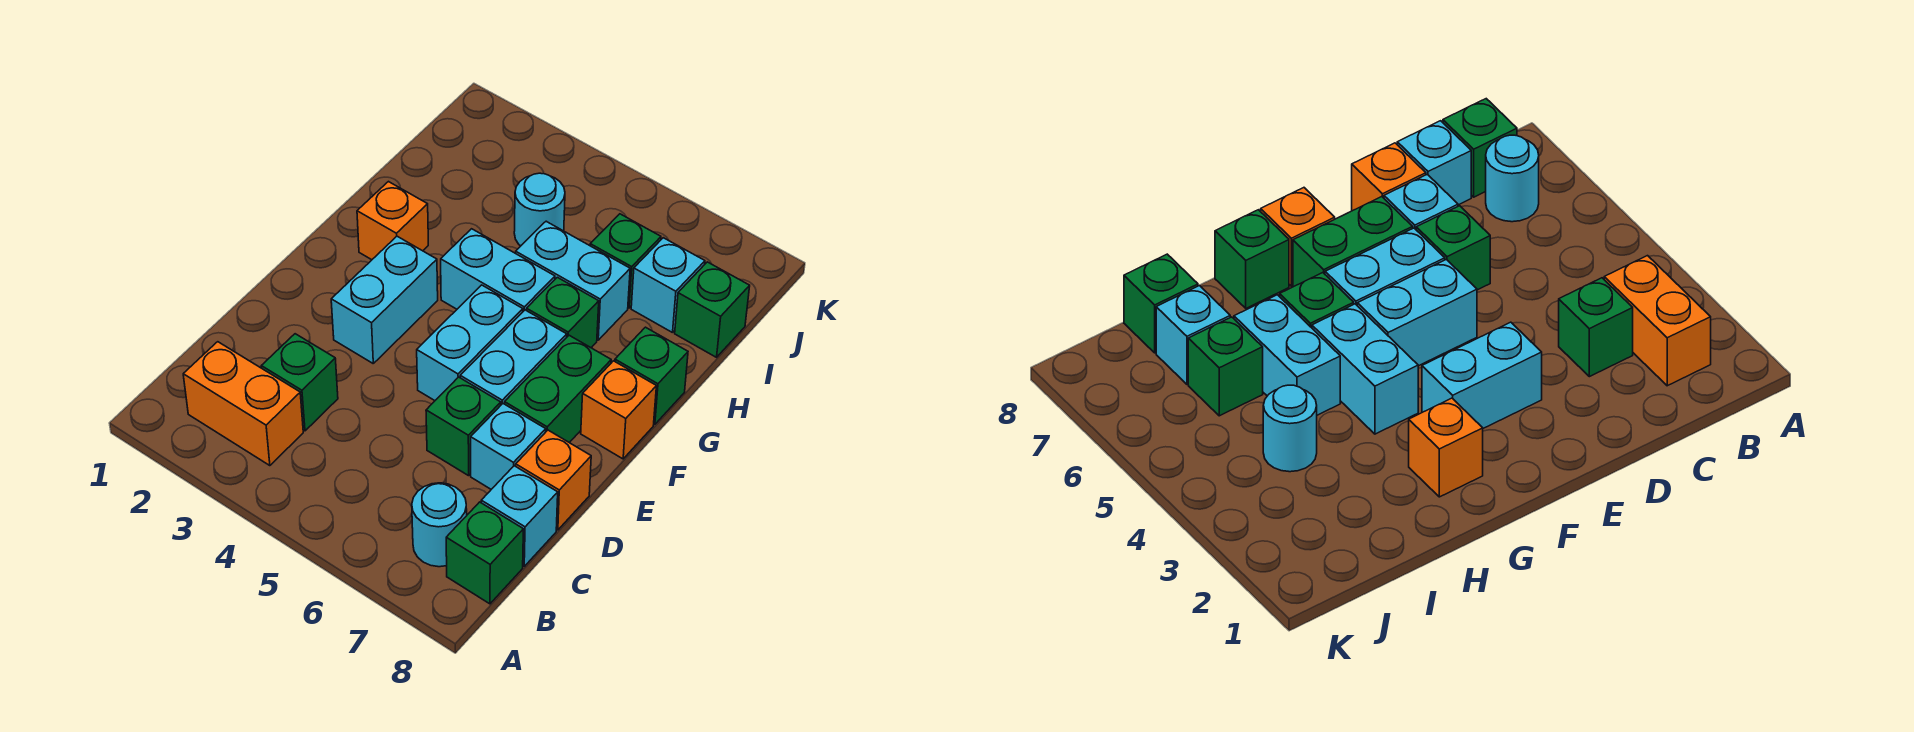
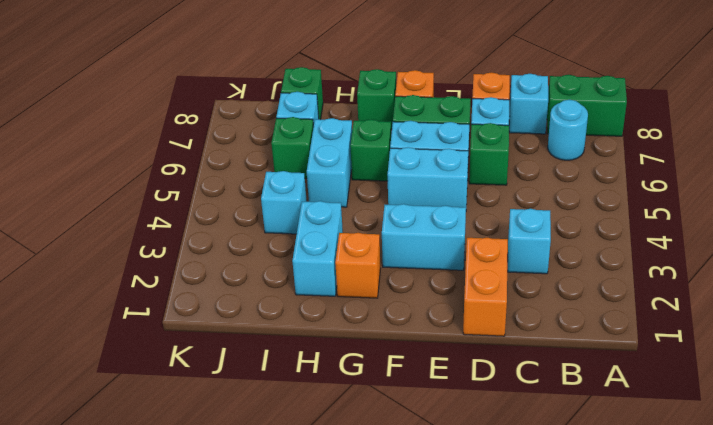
orange brick B2:B3 level 1 -> orange brick D1:D2 level 1
green brick B8 level 1 -> green brick A8:B8 level 1
green brick C3 level 1 -> cyan brick C3 level 1
cyan brick G4:G5 level 1 -> cyan brick H2:H3 level 1
cyan round brick I4 level 1 -> cyan brick I4 level 1

